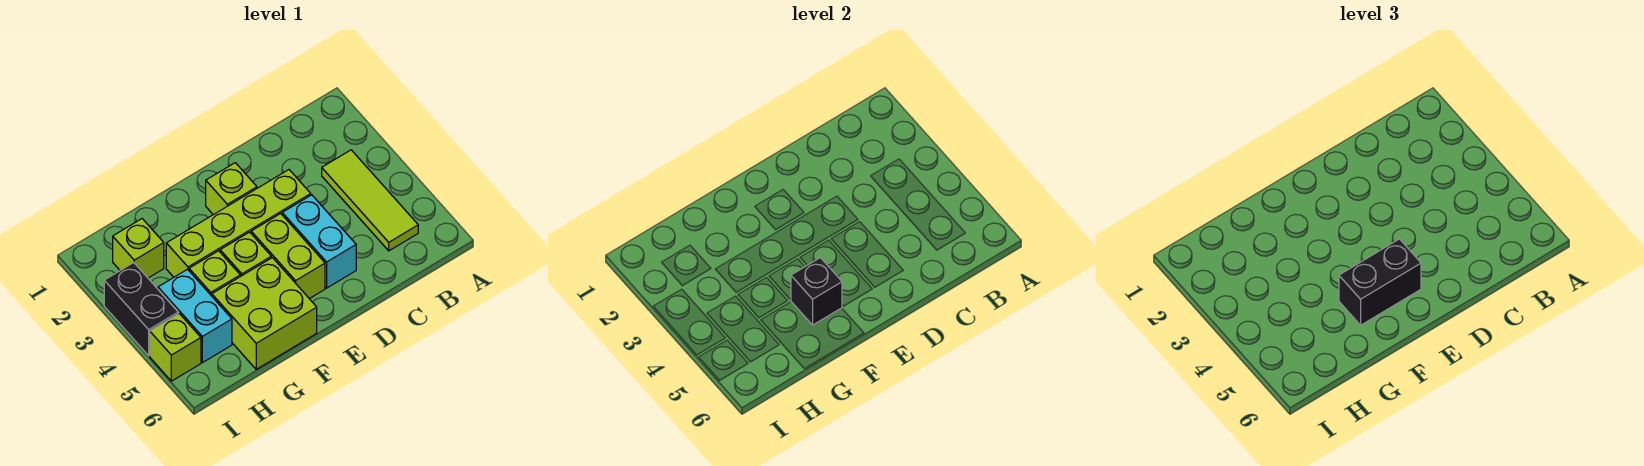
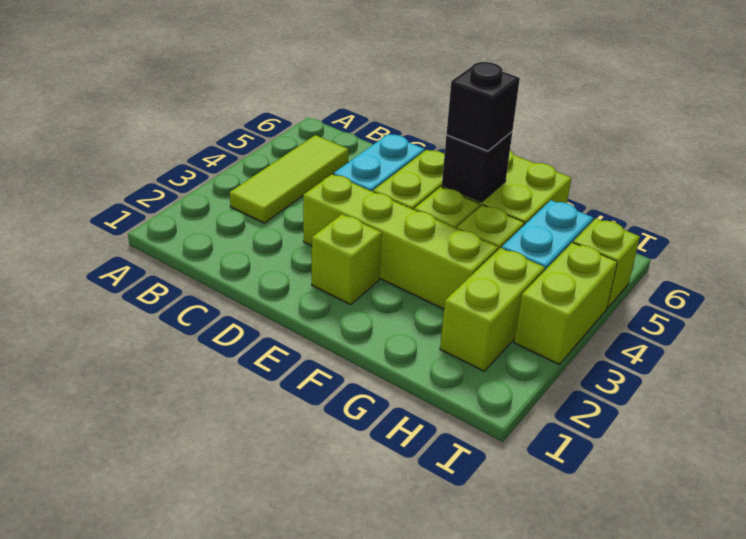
black brick E5:F5 level 3 -> black brick F5 level 3
lime brick H2 level 1 -> lime brick H2:H3 level 1
black brick I3:I4 level 1 -> lime brick I3:I4 level 1

